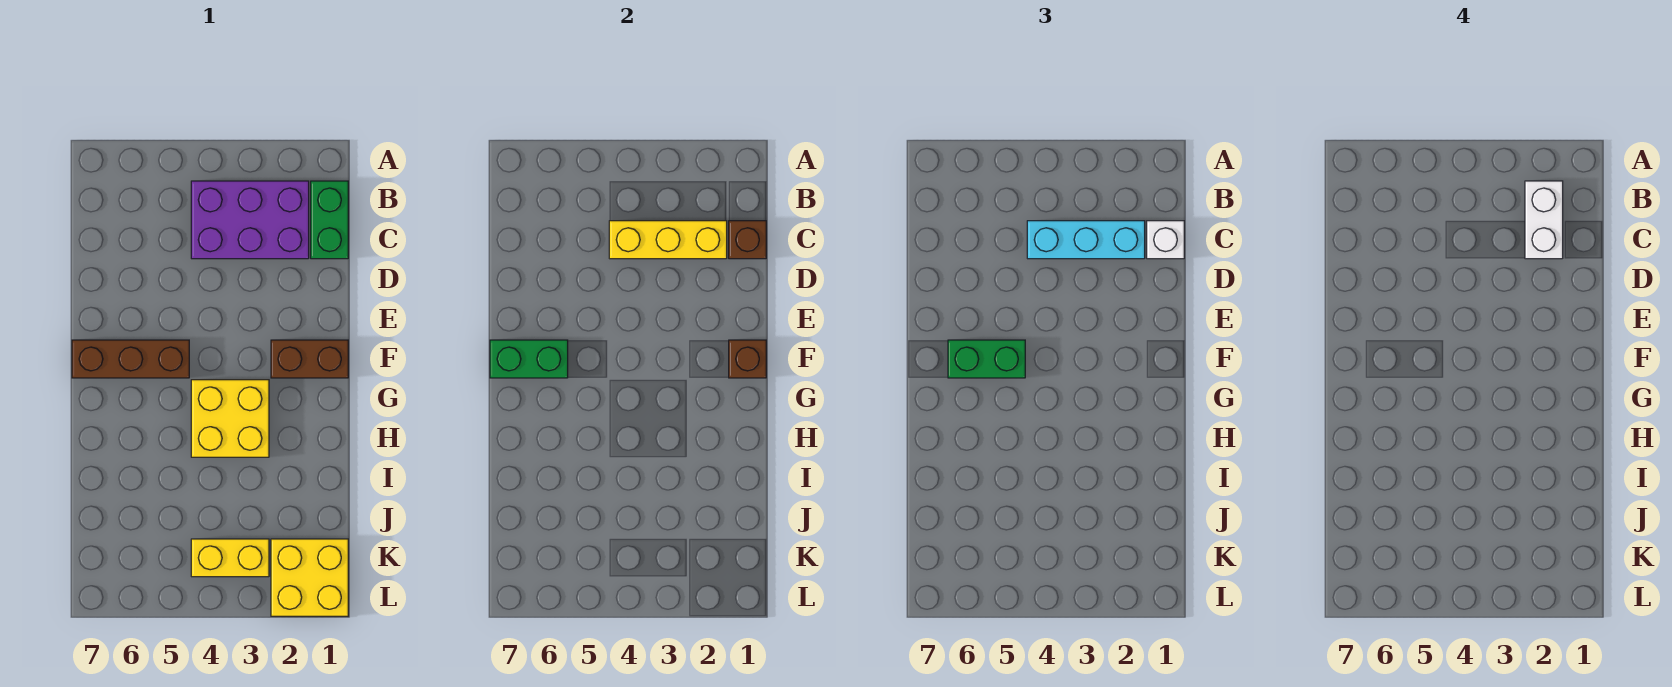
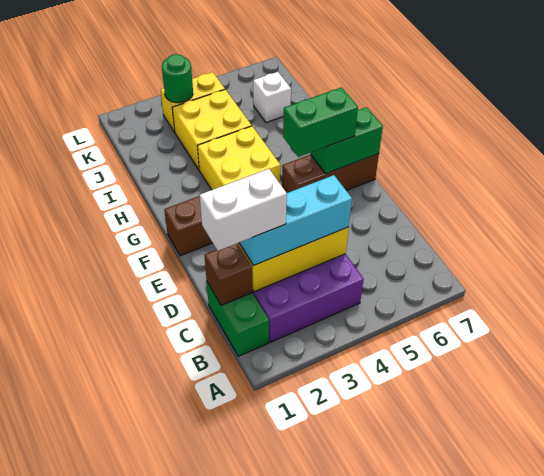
white brick B2:C2 level 4 -> white brick C1:C2 level 4
white brick C1 level 3 -> white brick J6 level 1
brown brick F1 level 2 -> none
yellow brick K1:L2 level 1 -> yellow brick I3:J4 level 1
none -> green round brick K3 level 2

